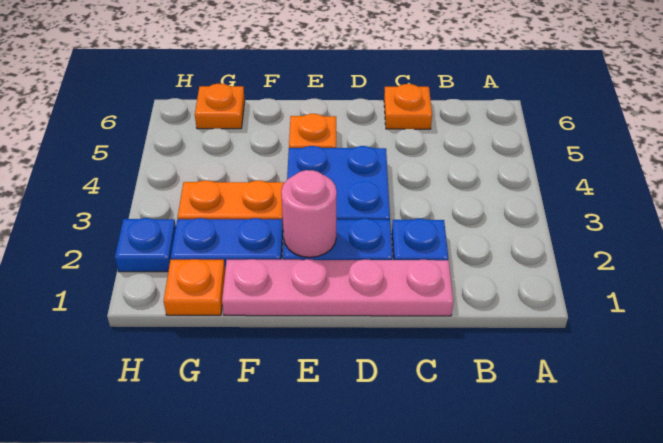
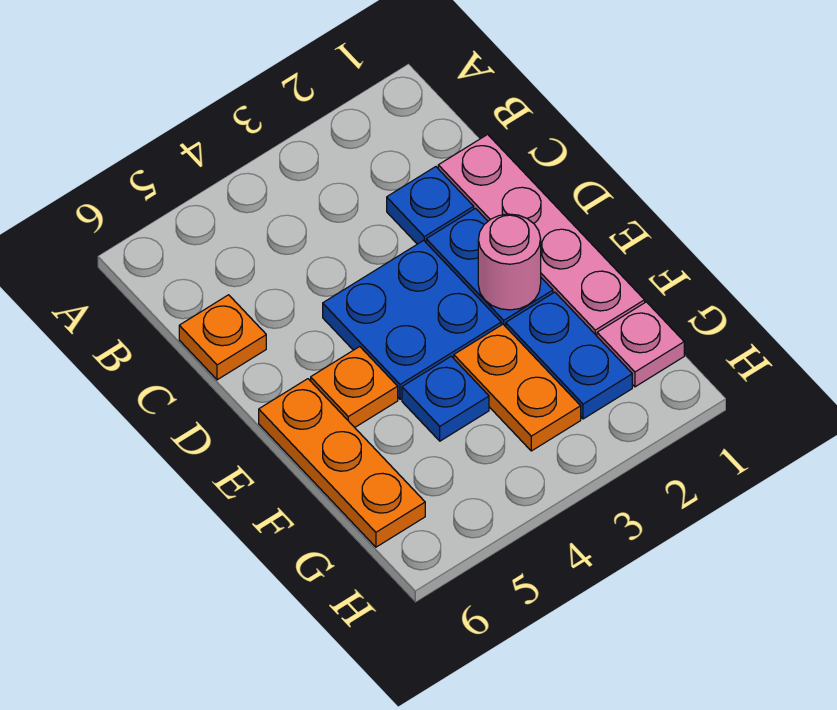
orange plate G1 level 1 -> pink plate G1 level 1
orange plate G6 level 1 -> orange plate E6:G6 level 1
blue plate H2 level 1 -> blue plate F4 level 1

